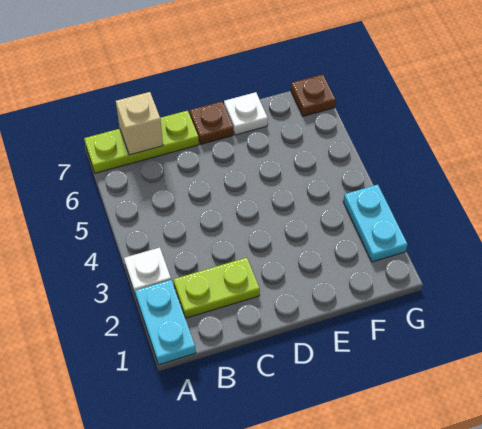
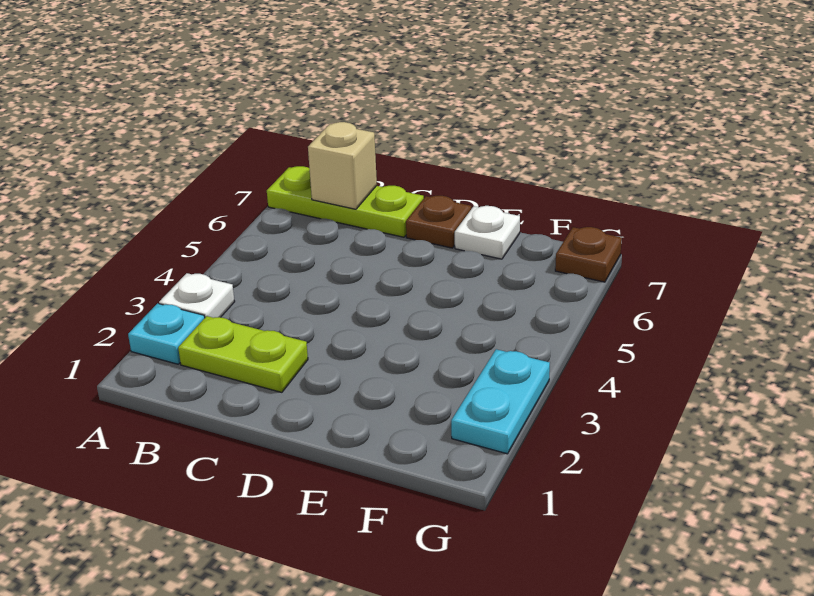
cyan plate A1:A2 level 1 -> cyan plate A2 level 1

